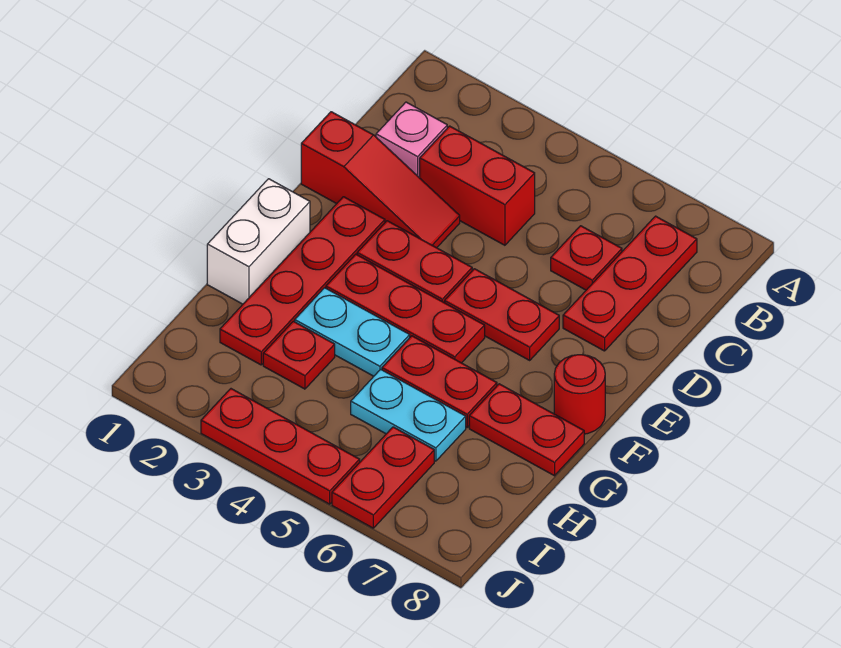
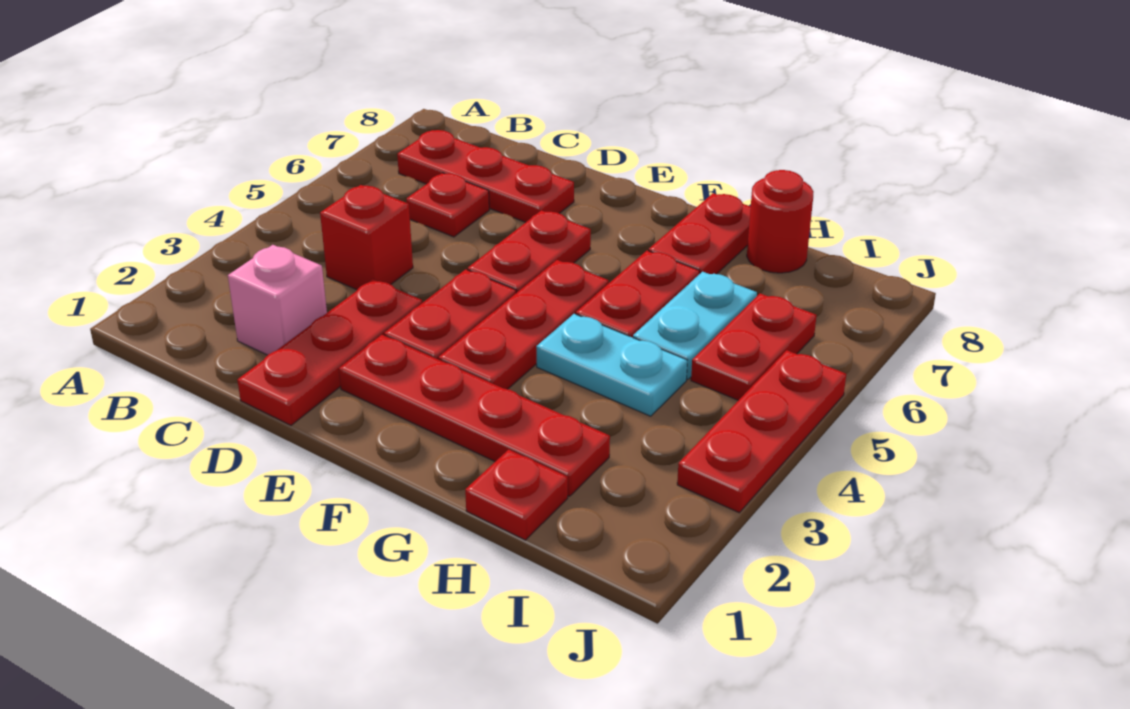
red brick C3:C4 level 1 -> red brick C4 level 1
red slope D1:D3 level 1 top 1 -> red plate D1:D3 level 1
white brick F1:G1 level 1 -> none
red round brick F8 level 1 -> red round brick H8 level 1
cyan plate G3:G4 level 1 -> cyan plate G4:H4 level 1
red plate H3 level 1 -> red plate H1 level 1
red plate I6:J6 level 1 -> red plate I5:I6 level 1

